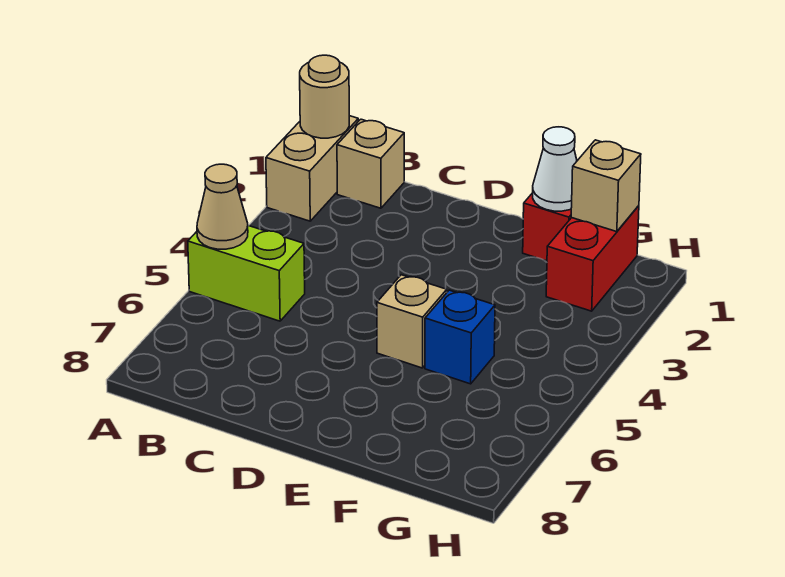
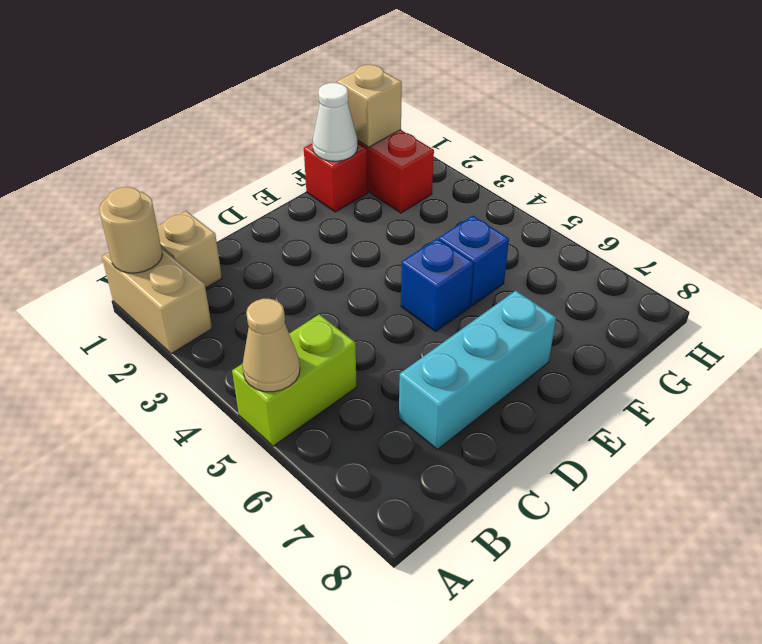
none -> cyan brick C7:E7 level 1
tan brick E5 level 1 -> blue brick E5 level 1

